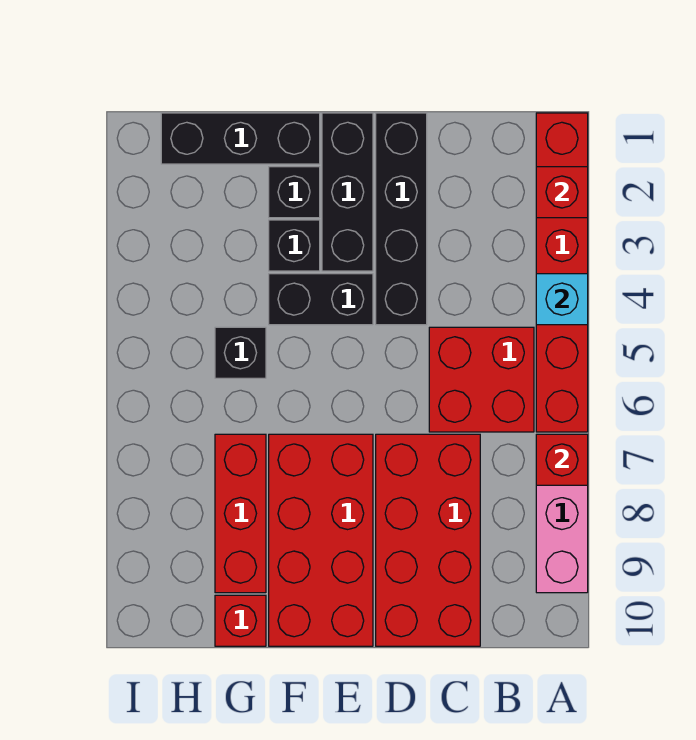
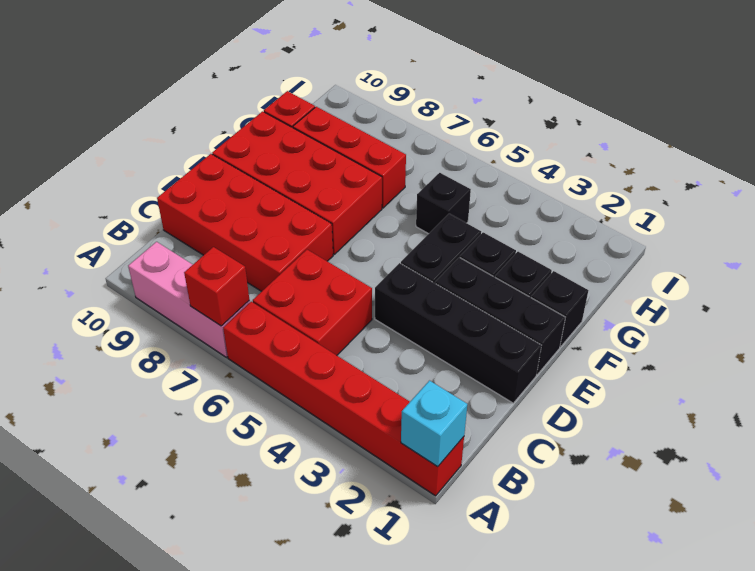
red brick A2 level 2 -> none
cyan brick A4 level 2 -> cyan brick A1 level 2
black brick F1:H1 level 1 -> black brick F1 level 1

